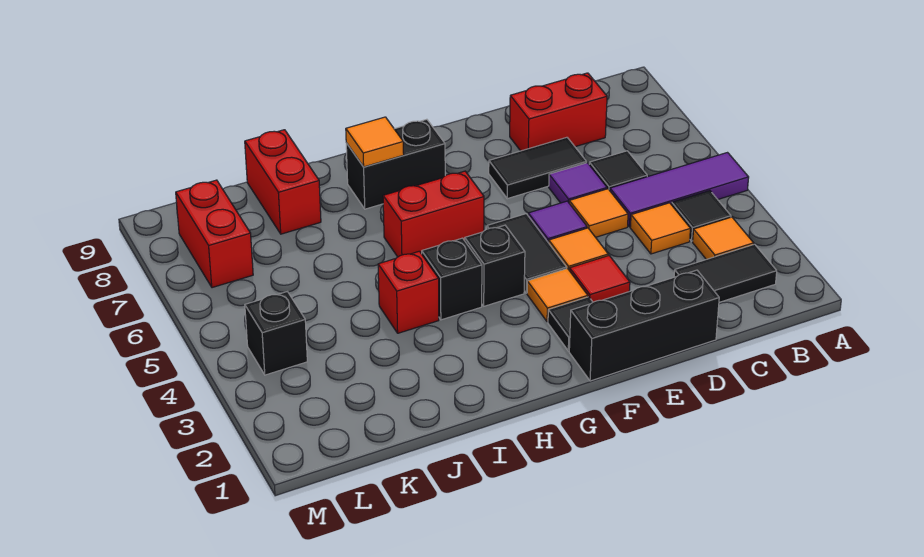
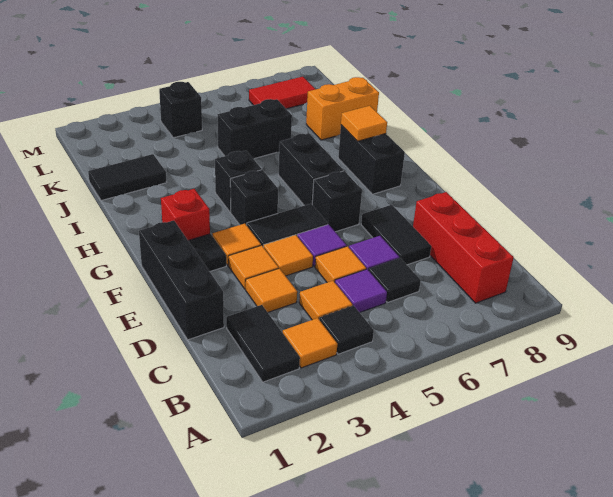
purple tile A5:C5 level 1 -> purple tile C5 level 1
red brick C8:D8 level 1 -> red brick B8:D8 level 1
none -> orange tile D3 level 1
red tile E3 level 1 -> orange tile E3 level 1
none -> black brick F6 level 1
red brick G6:H6 level 1 -> black brick G6:H6 level 1
red brick I4 level 1 -> red brick G2 level 1
none -> black tile J1:J2 level 1
none -> black brick J5:J6 level 1
red brick J8:J9 level 1 -> orange brick J8:J9 level 1
red brick L7:L8 level 1 -> red tile L7:L8 level 1

